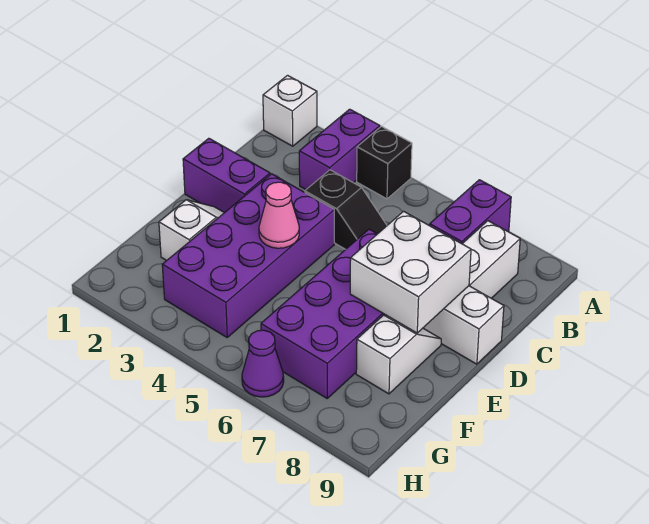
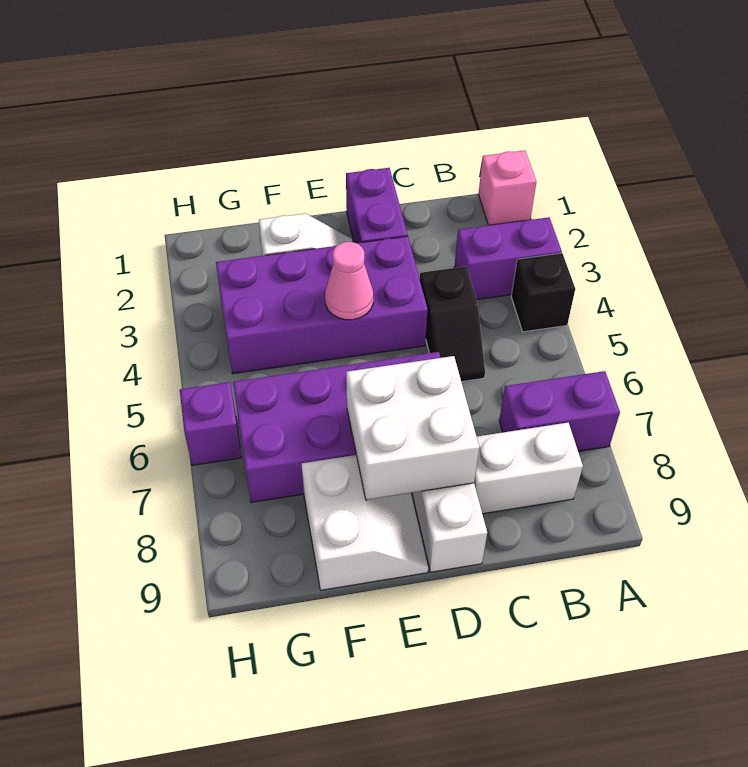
white brick A1 level 1 -> pink brick A1 level 1
white slope E8:F8 level 1 top F -> white slope E8:F9 level 1 top F
purple cone H6 level 1 -> purple brick H6 level 1

